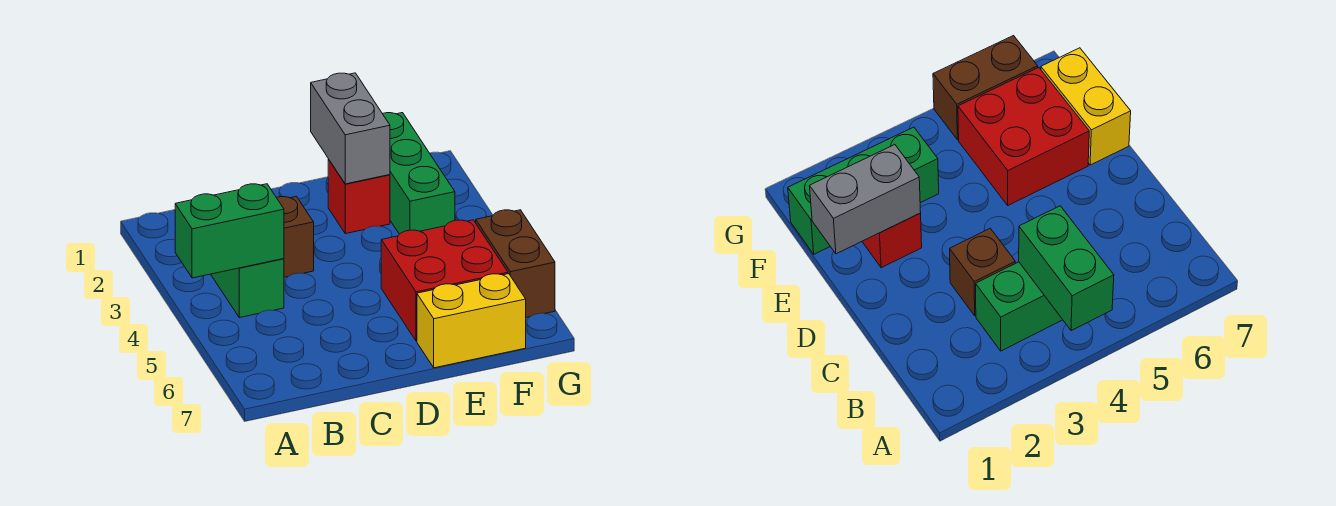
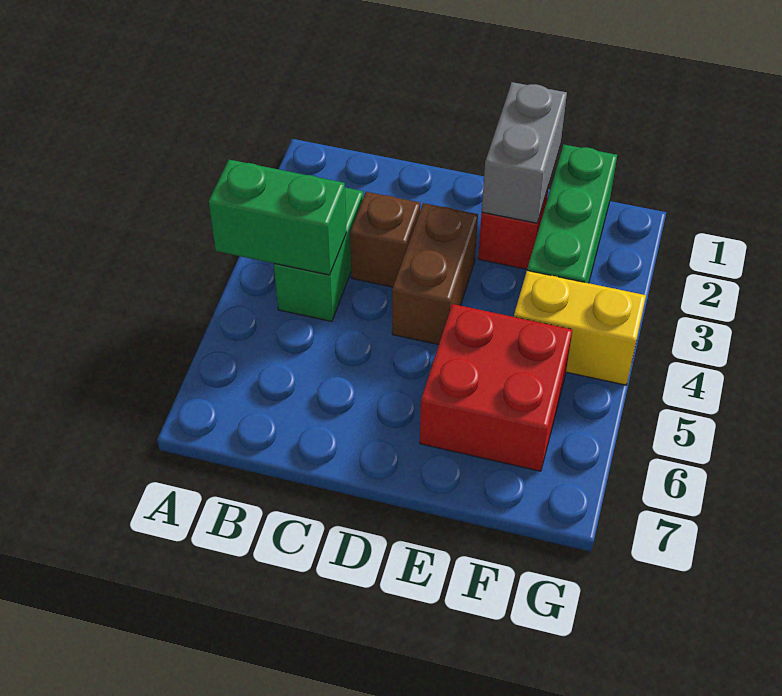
yellow brick E7:F7 level 1 -> yellow brick F4:G4 level 1
brown brick G5:G6 level 1 -> brown brick D3:D4 level 1

